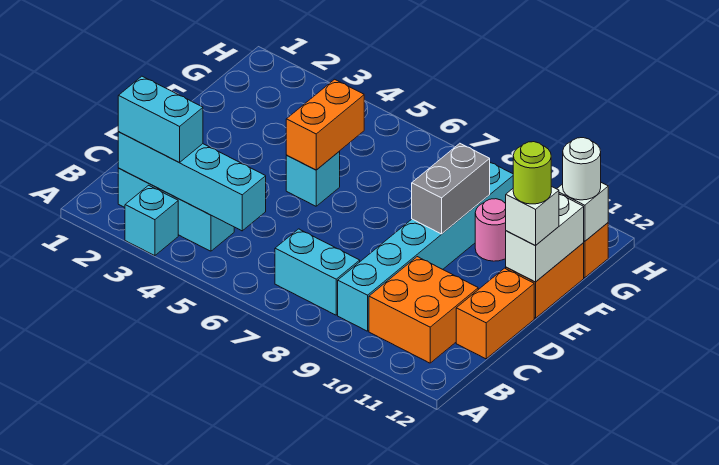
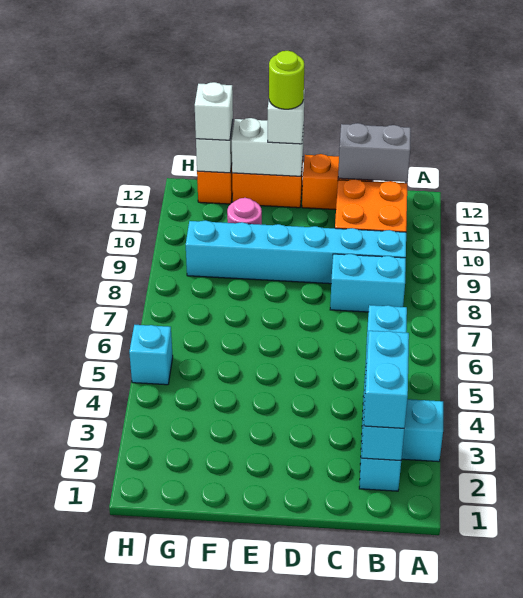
cyan brick B7:B8 level 1 -> cyan brick B8:C8 level 1
cyan brick E5 level 1 -> cyan brick H5 level 1
orange brick E5:F5 level 2 -> none
grey brick E9:F9 level 2 -> grey brick B12:C12 level 2
white round brick G12 level 3 -> white brick G12 level 3

